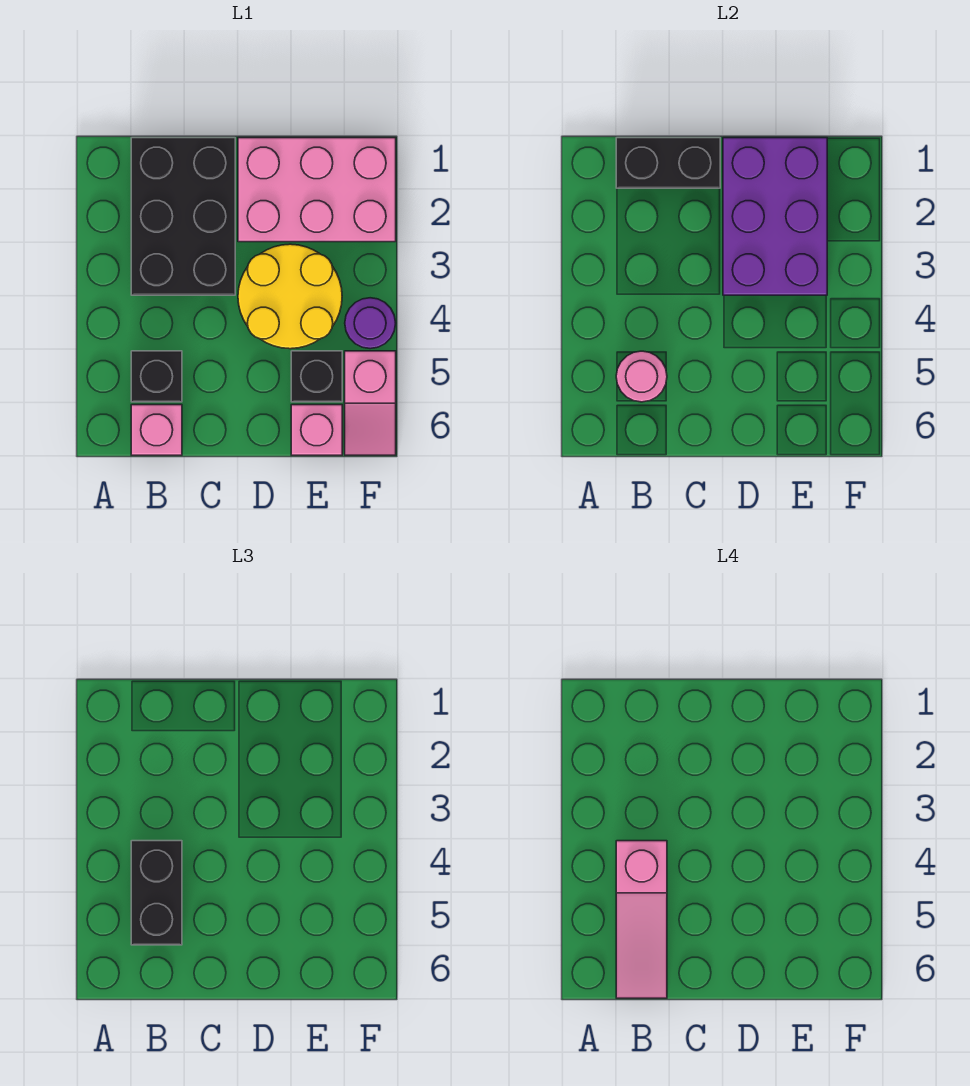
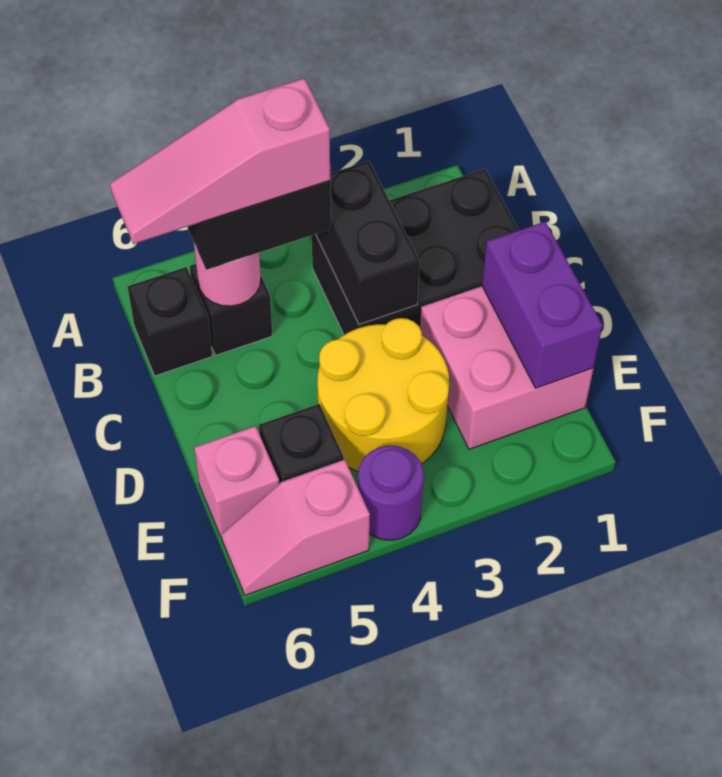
black brick B1:C1 level 2 -> black brick B3:C3 level 2
pink brick B6 level 1 -> black brick B6 level 1
pink brick D1:F2 level 1 -> pink brick D1:E2 level 1
purple brick D1:E3 level 2 -> purple brick D1:E1 level 2

